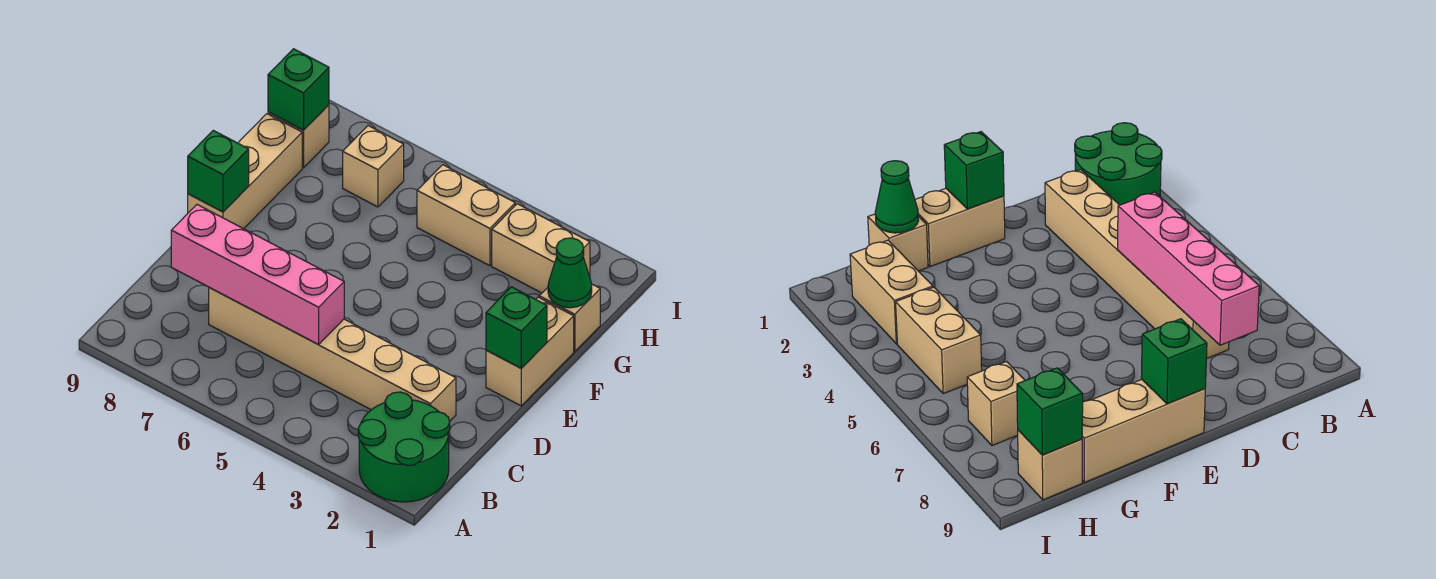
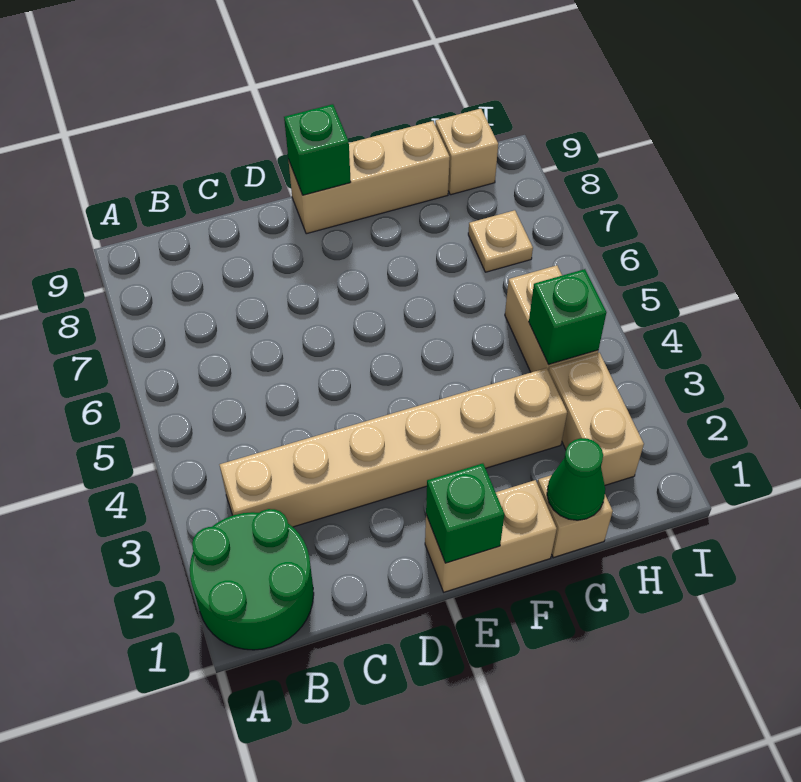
tan brick C2:C7 level 1 -> tan brick B3:G3 level 1
pink brick C5:C8 level 2 -> none
tan brick H7 level 1 -> tan plate H7 level 1
green brick H9 level 2 -> green brick H4 level 2

